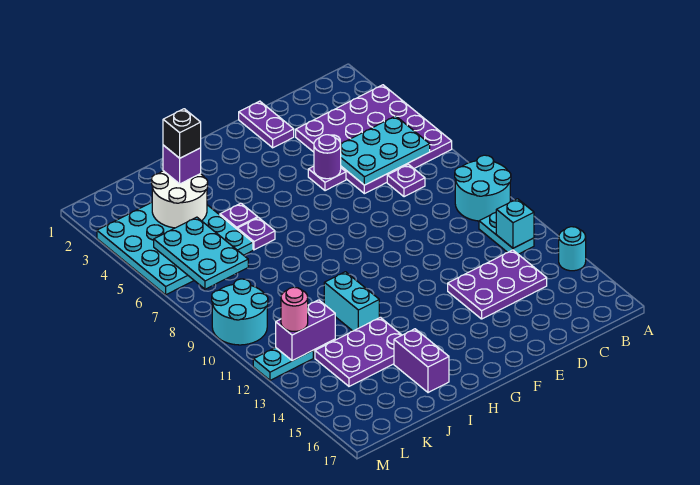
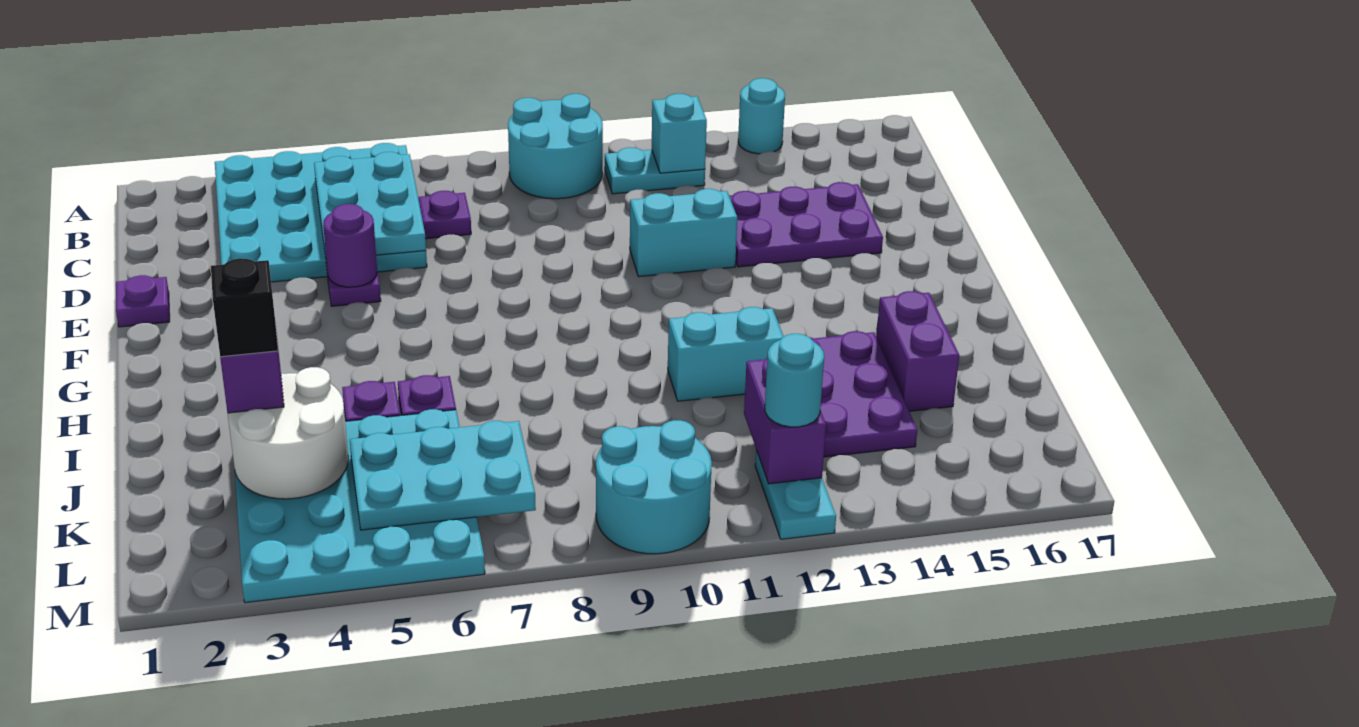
purple plate A3:D6 level 1 -> cyan plate A3:D6 level 1
purple plate C13:E14 level 1 -> purple plate D13:E15 level 1
purple plate E1:E2 level 1 -> purple plate E1 level 1
none -> cyan brick E11:E12 level 1
purple brick I15:I16 level 1 -> purple brick I15:J15 level 1
pink round brick L12 level 3 -> cyan round brick L12 level 3

